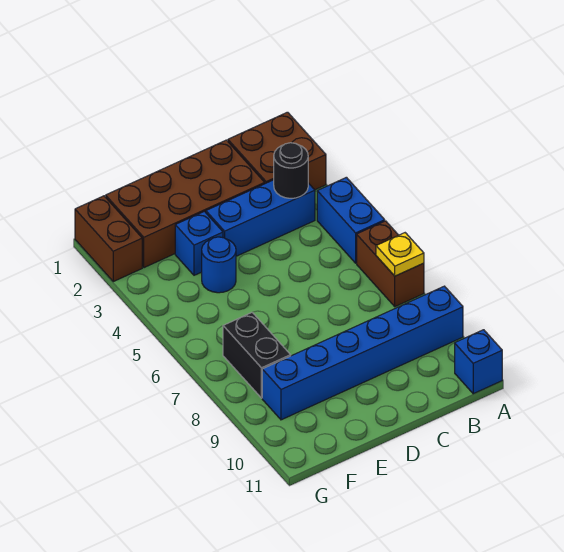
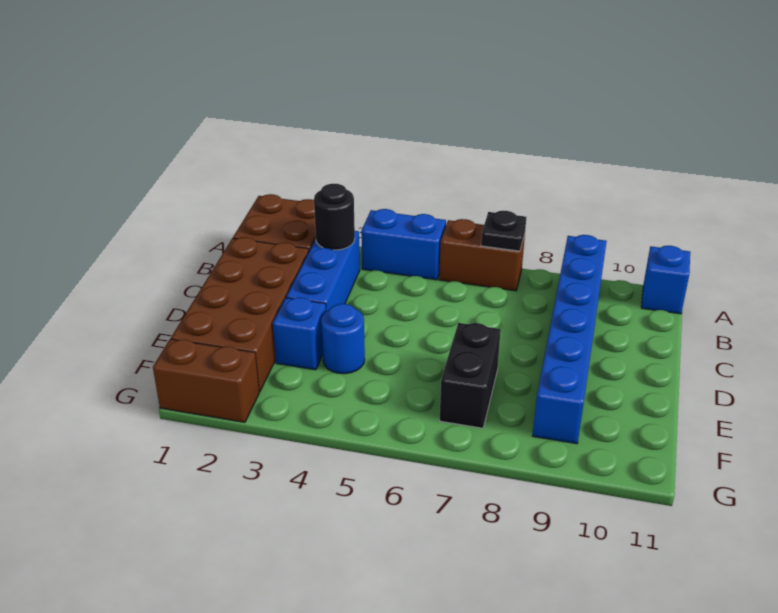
yellow plate A7 level 2 -> black plate A7 level 2
black brick F7:F8 level 1 -> black brick E7:F7 level 1

